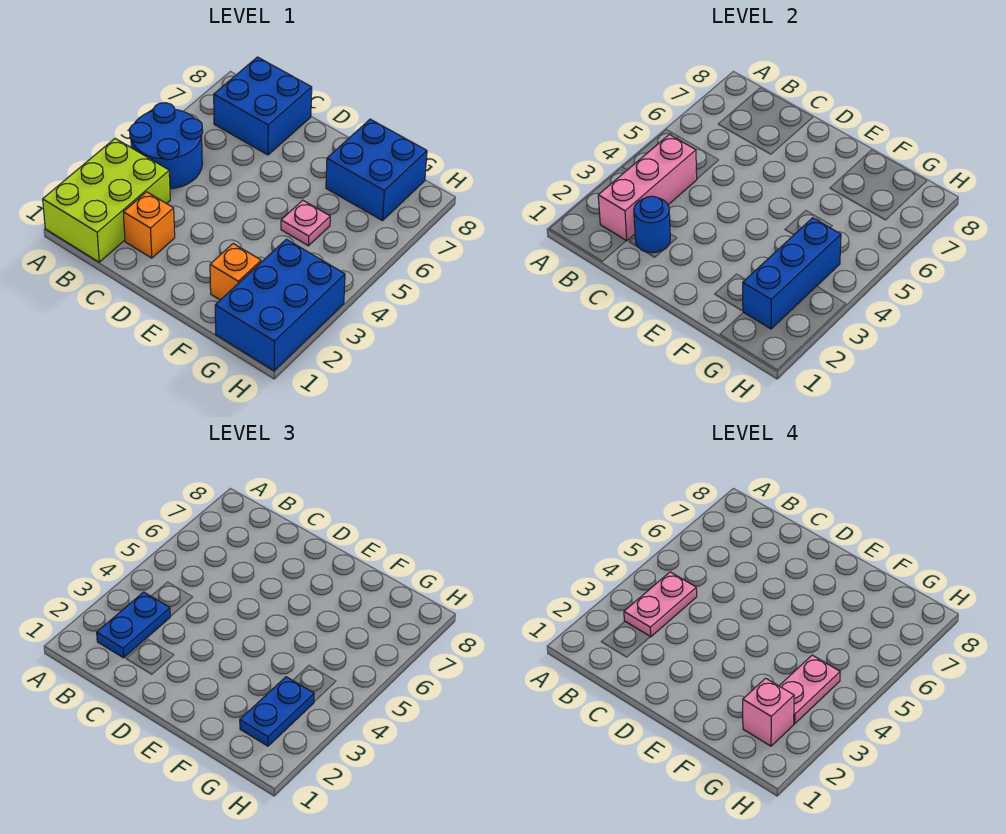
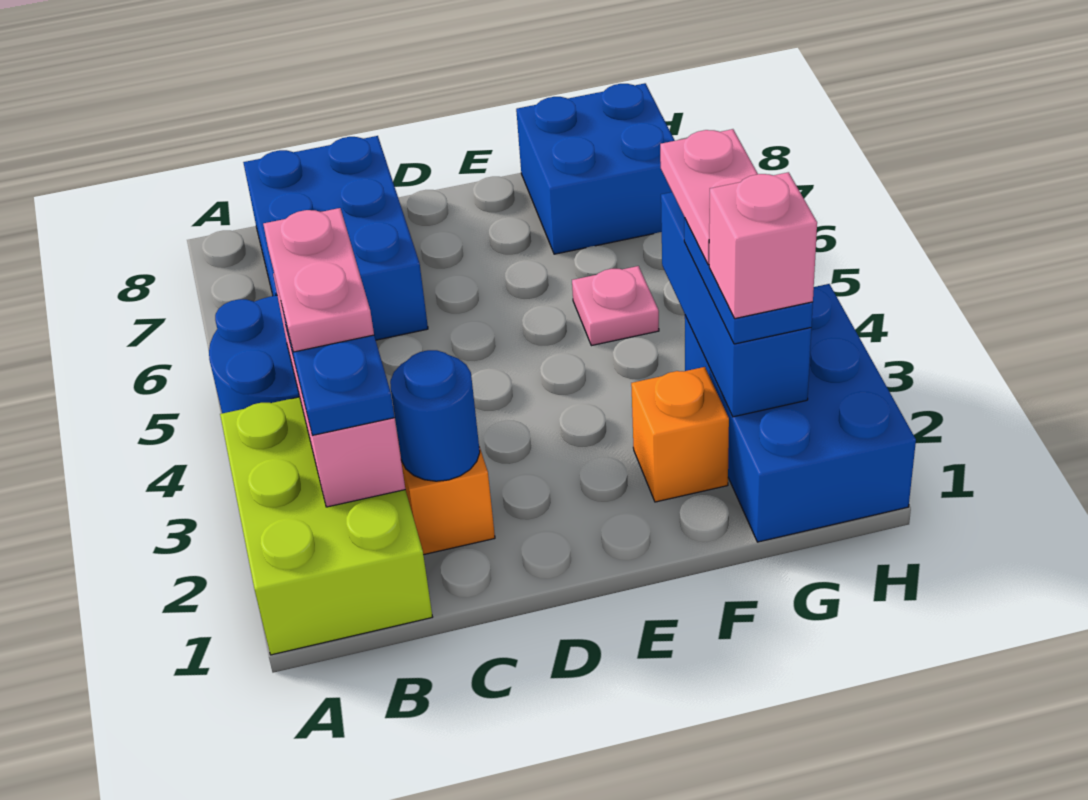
blue brick B7:C8 level 1 -> blue brick B6:C8 level 1

